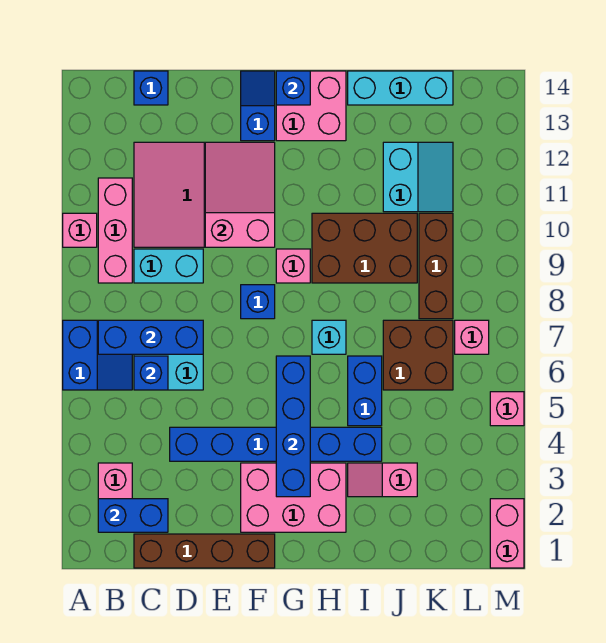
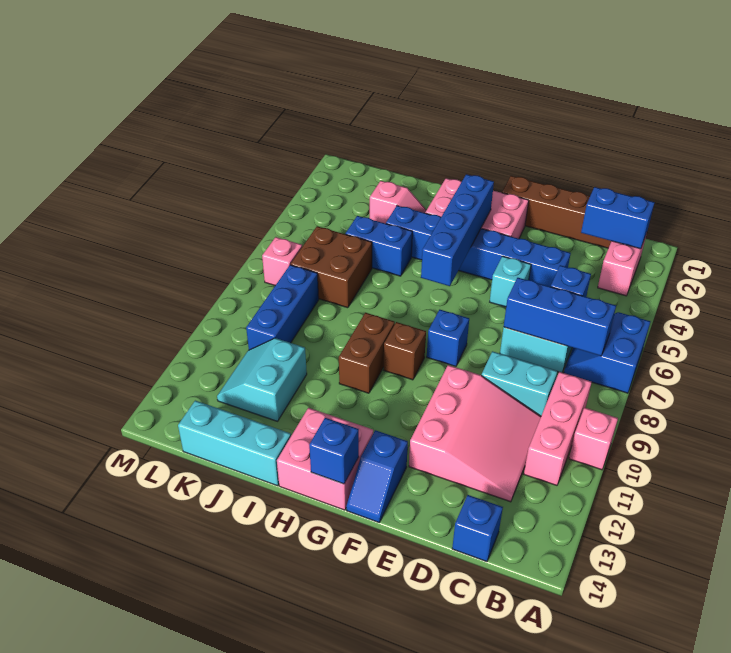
pink slope E10:F12 level 2 top 10 -> none
pink brick G9 level 1 -> brown brick G9 level 1
cyan brick H7 level 1 -> cyan brick E5 level 1
brown brick H9:J10 level 1 -> brown brick H9:H10 level 1
blue brick I5:I6 level 1 -> blue brick I5:J5 level 1
brown brick K8:K10 level 1 -> blue brick K8:K10 level 1
pink brick M1:M2 level 1 -> none
pink brick M5 level 1 -> none

